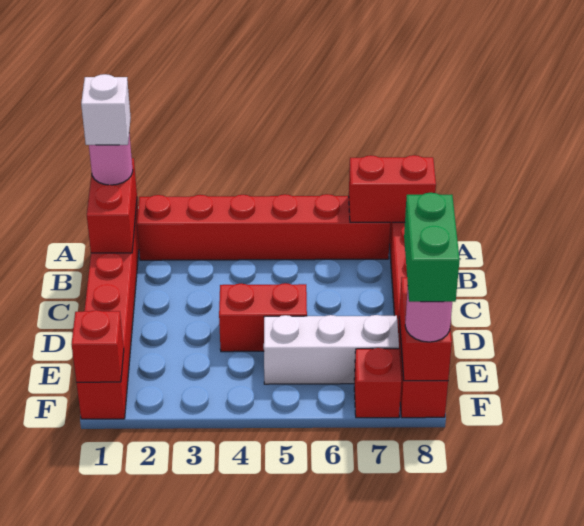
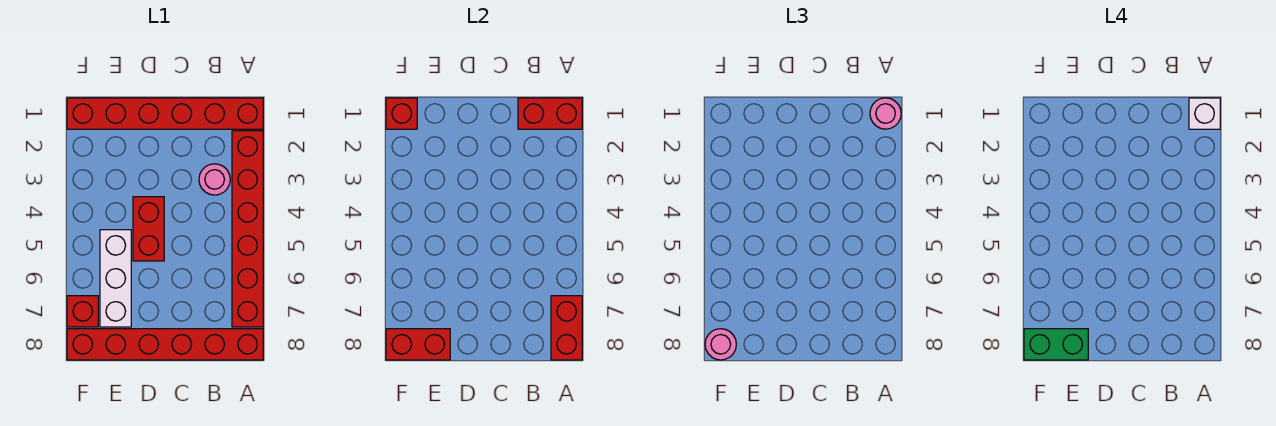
none -> pink round brick B3 level 1

